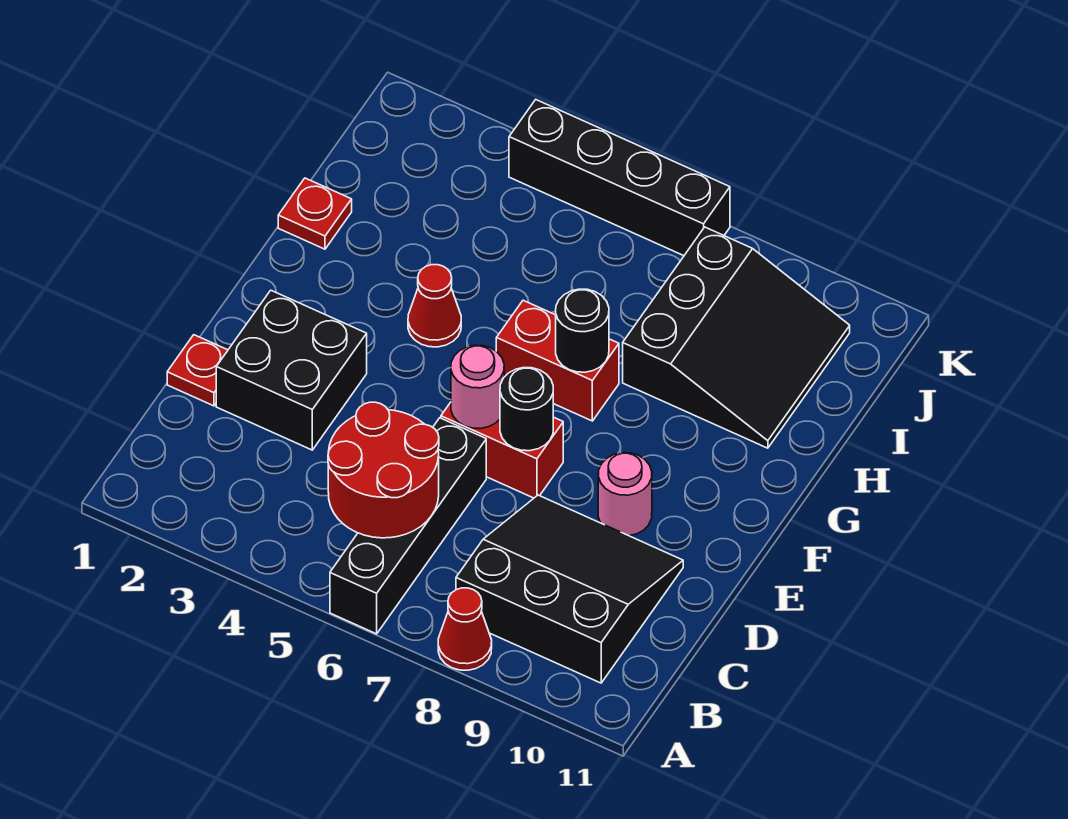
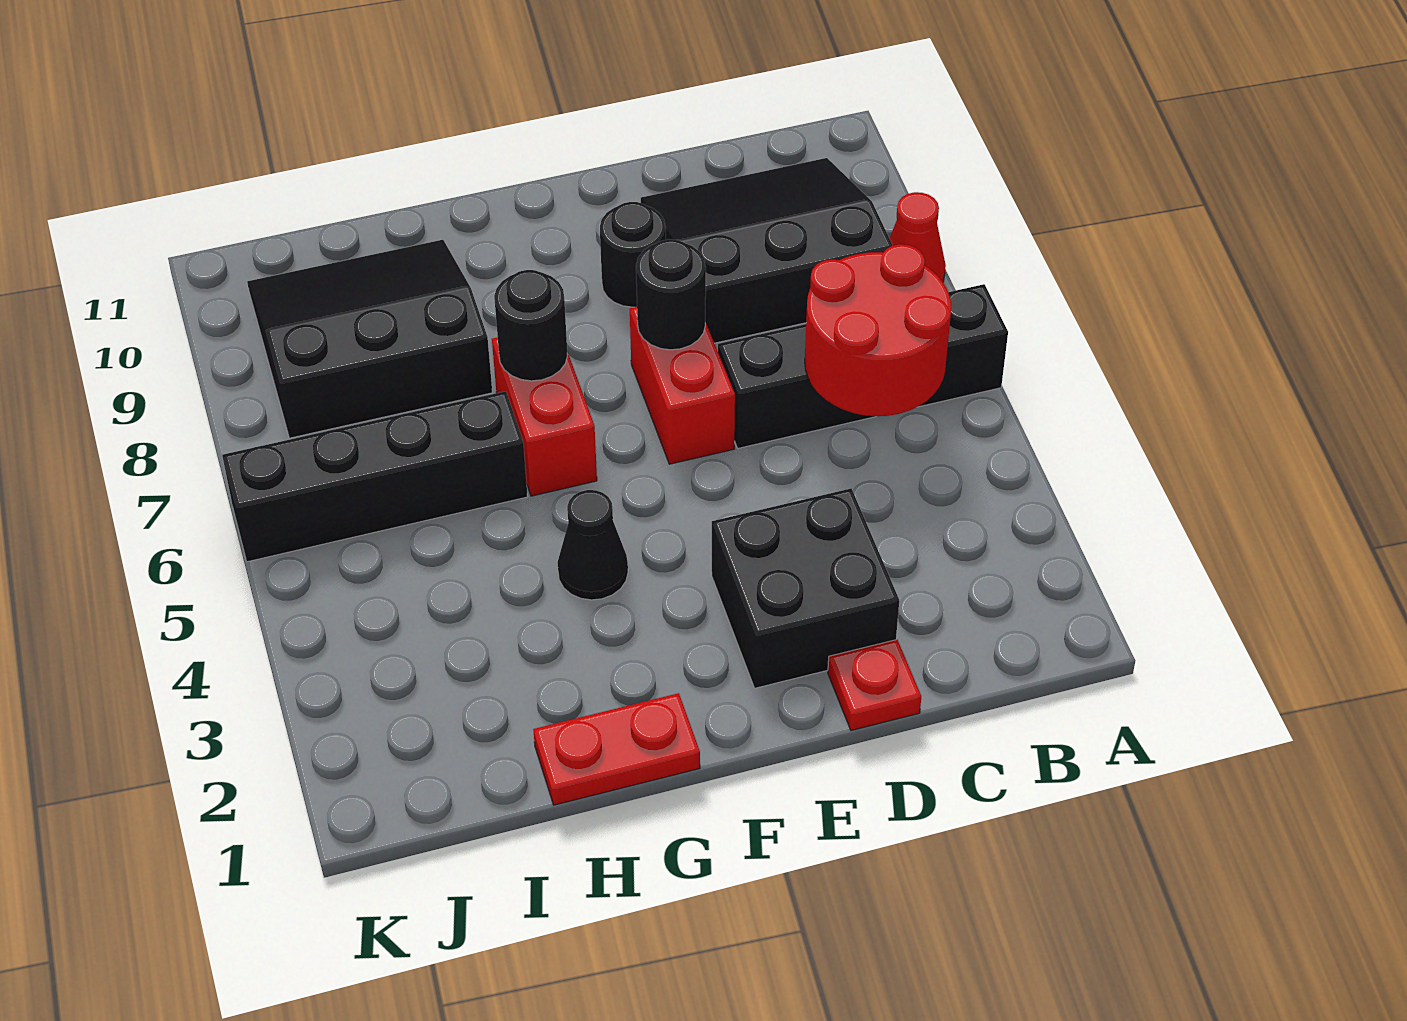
black slope B8:D10 level 1 top B -> black slope B8:D10 level 1 top 8
pink round brick E6 level 2 -> none
pink round brick E9 level 1 -> black round brick E9 level 1
red cone G4 level 1 -> black cone G4 level 1
red plate H1 level 1 -> red plate G1:H1 level 1
black brick K4:K7 level 1 -> black brick H6:K6 level 1

